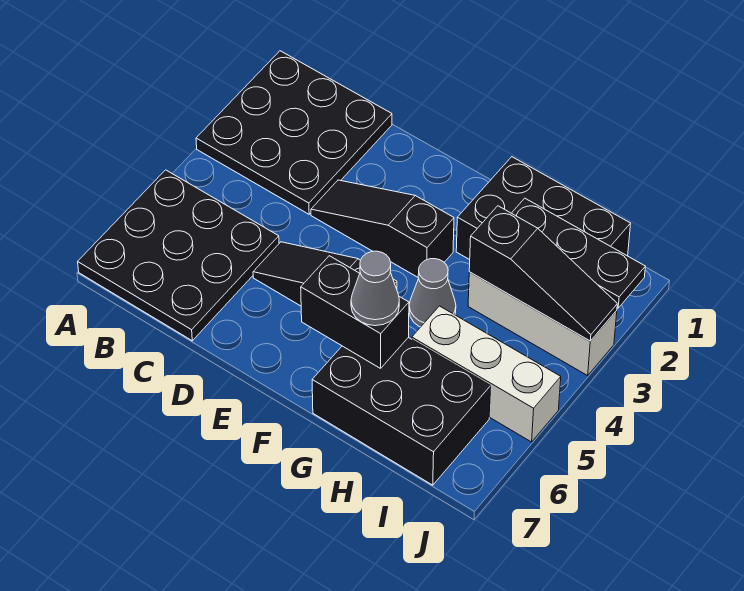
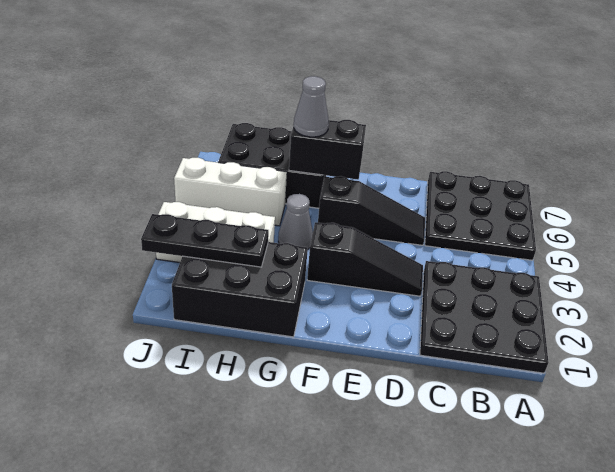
black slope H3:J3 level 2 top H -> none

